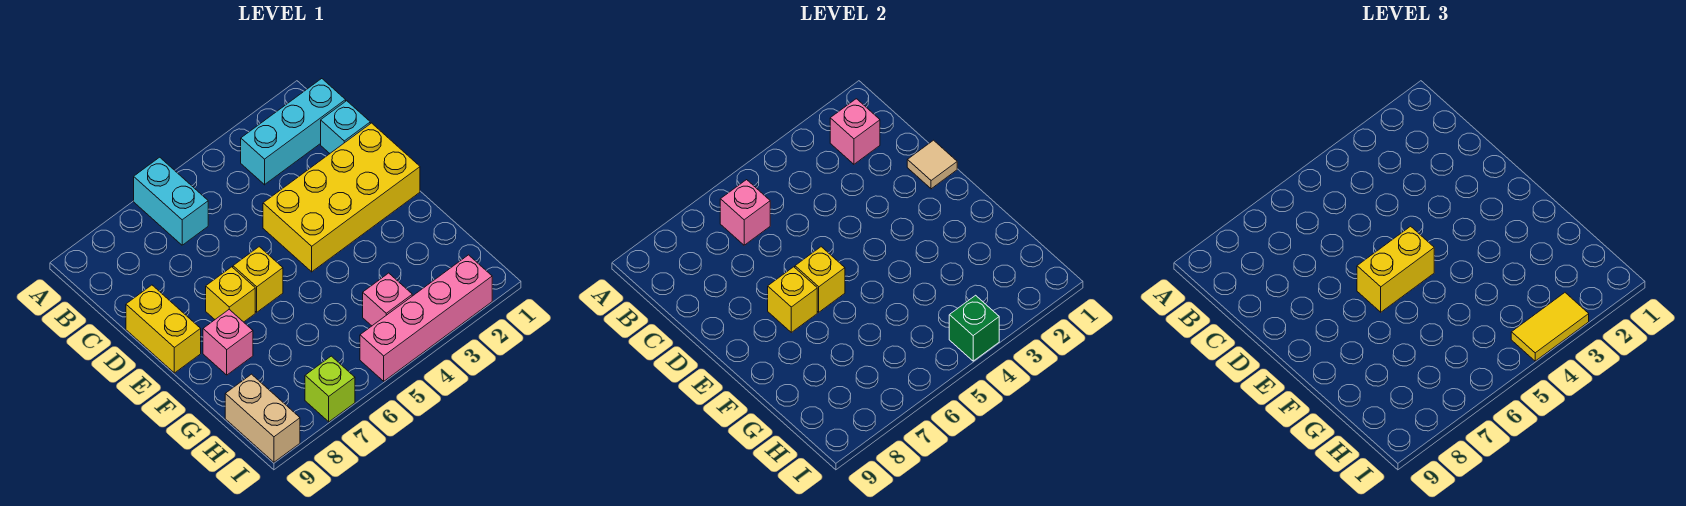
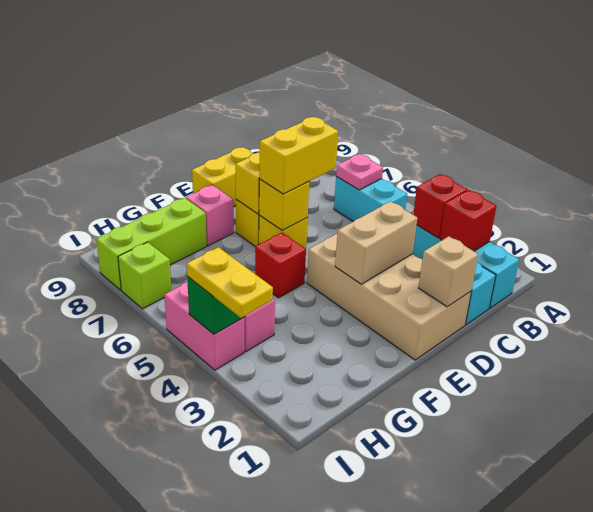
cyan brick A6:B6 level 1 -> cyan brick B5:B6 level 1
pink brick B2 level 2 -> red brick B2 level 2
none -> red brick B3 level 2
pink brick B6 level 2 -> pink plate B6 level 2
yellow brick D1:E4 level 1 -> tan brick D1:E4 level 1
tan tile D1 level 2 -> tan brick D1 level 2
yellow brick E5:E6 level 3 -> yellow brick D6:E6 level 3
none -> red brick F5 level 1
none -> lime brick G8:I8 level 1
tan brick H9:I9 level 1 -> tan brick D3:E3 level 2
pink brick I2:I5 level 1 -> pink brick I4:I5 level 1
yellow tile I3:I4 level 3 -> yellow plate I3:I4 level 3

